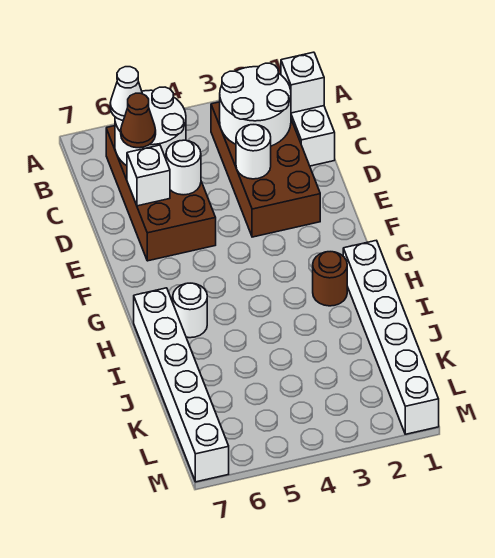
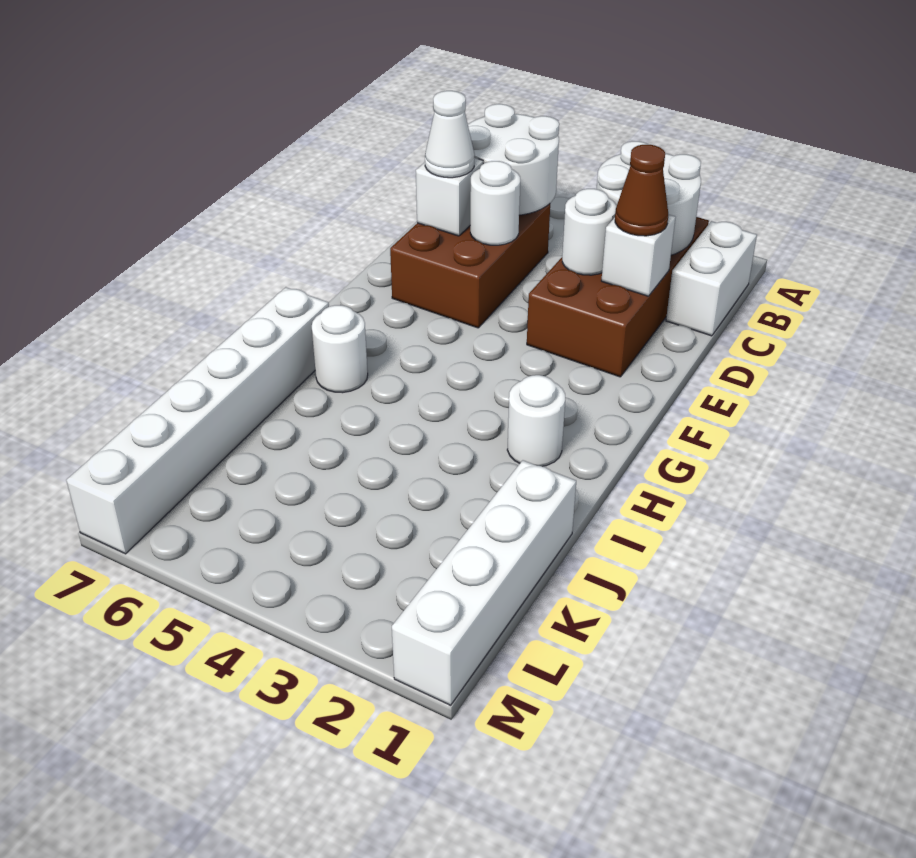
white brick B1 level 2 -> white brick D2 level 2
brown brick B5:E6 level 1 -> brown brick C5:E6 level 1
white cone B6 level 3 -> white cone D6 level 3
brown cone C6 level 3 -> brown cone D2 level 3
white brick H1:M1 level 1 -> white brick J1:M1 level 1
brown round brick H2 level 1 -> white round brick H2 level 1

